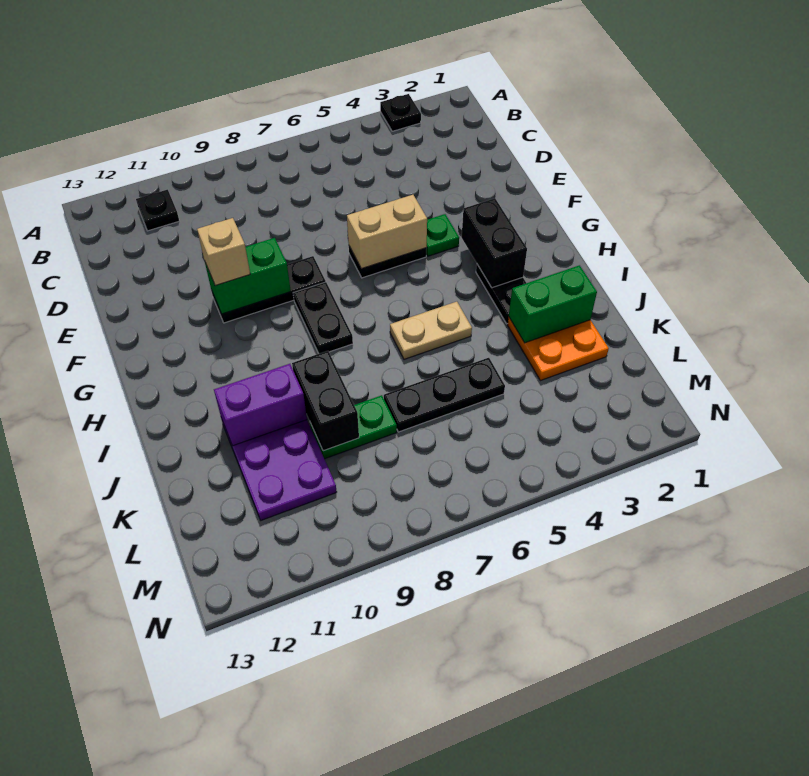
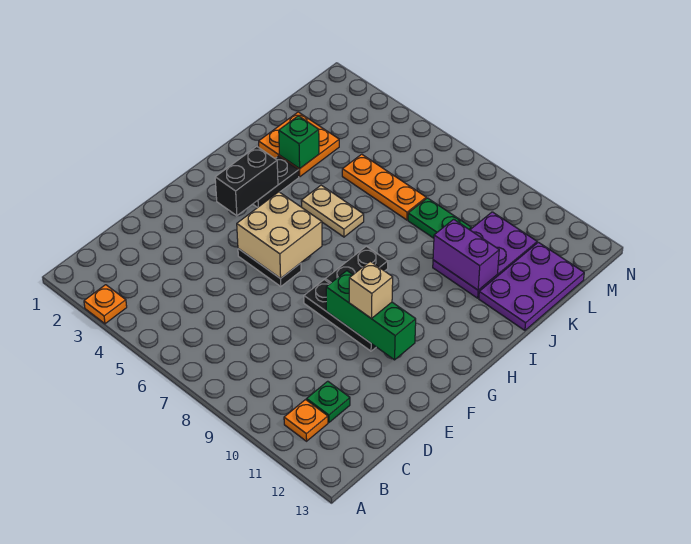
black plate A3 level 1 -> orange plate A3 level 1
black plate B11 level 1 -> orange plate B11 level 1
green plate F4 level 1 -> green plate C11 level 1
tan brick F5:F6 level 2 -> tan brick F5:G6 level 2
green brick F9:F10 level 2 -> green brick F9:F11 level 2
green brick J2:J3 level 2 -> green brick J3 level 2
black brick J9:K9 level 2 -> none
none -> purple plate J12:L13 level 1
black plate K5:K7 level 1 -> orange plate K5:K7 level 1

